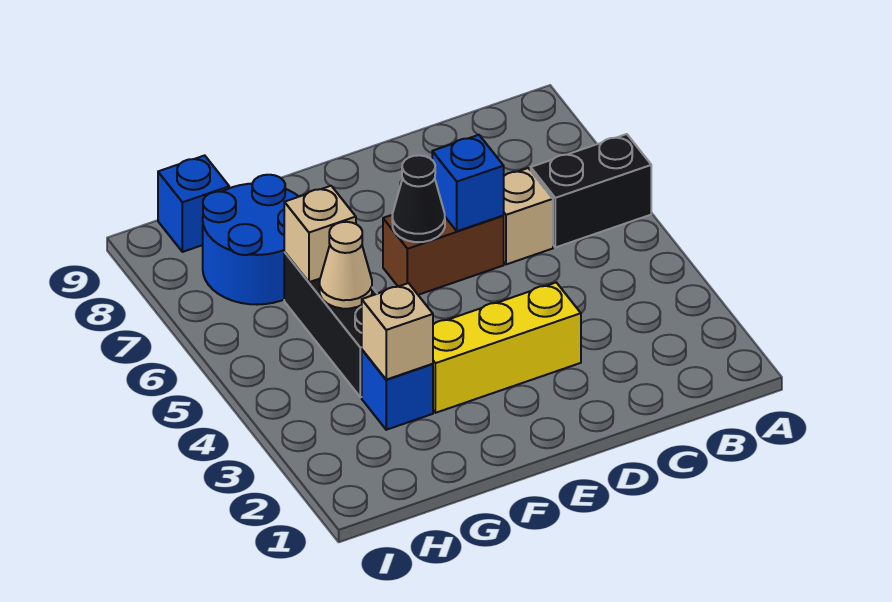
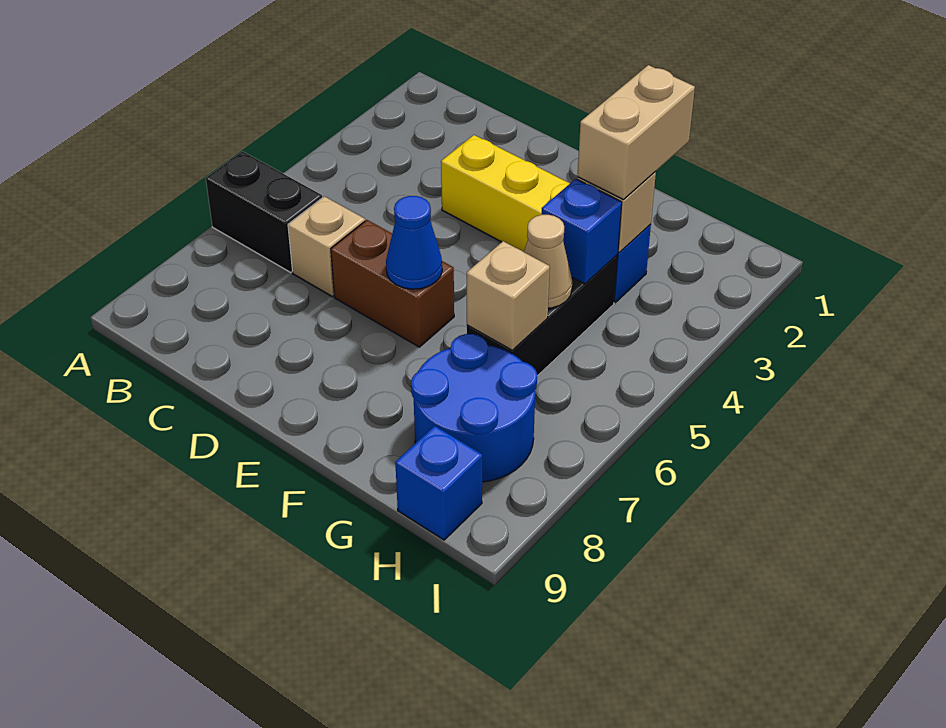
blue brick D6 level 2 -> blue brick G4 level 2
black cone E6 level 2 -> blue cone E6 level 2
none -> tan brick G2:G3 level 3

